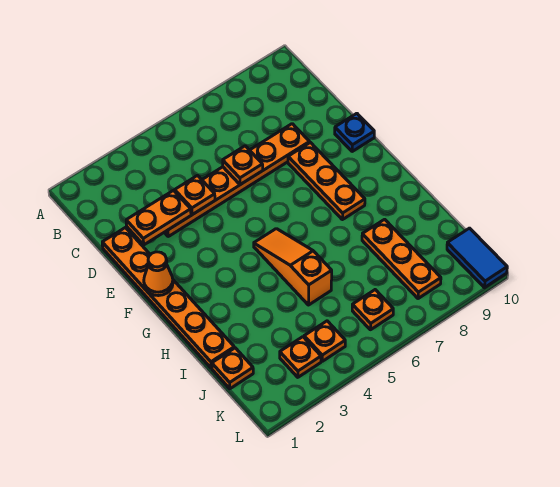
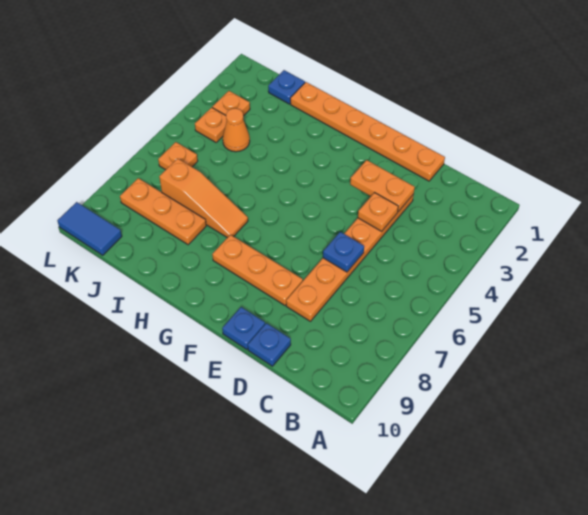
orange plate D2:D3 level 2 -> orange plate D3:E3 level 2
orange plate D6 level 2 -> blue plate D6 level 2
none -> blue plate D10 level 1
orange cone F1 level 2 -> orange cone J4 level 1
orange slope G5:I5 level 1 top I -> orange slope H7:J7 level 1 top J
orange plate J1 level 1 -> blue plate J1 level 1

